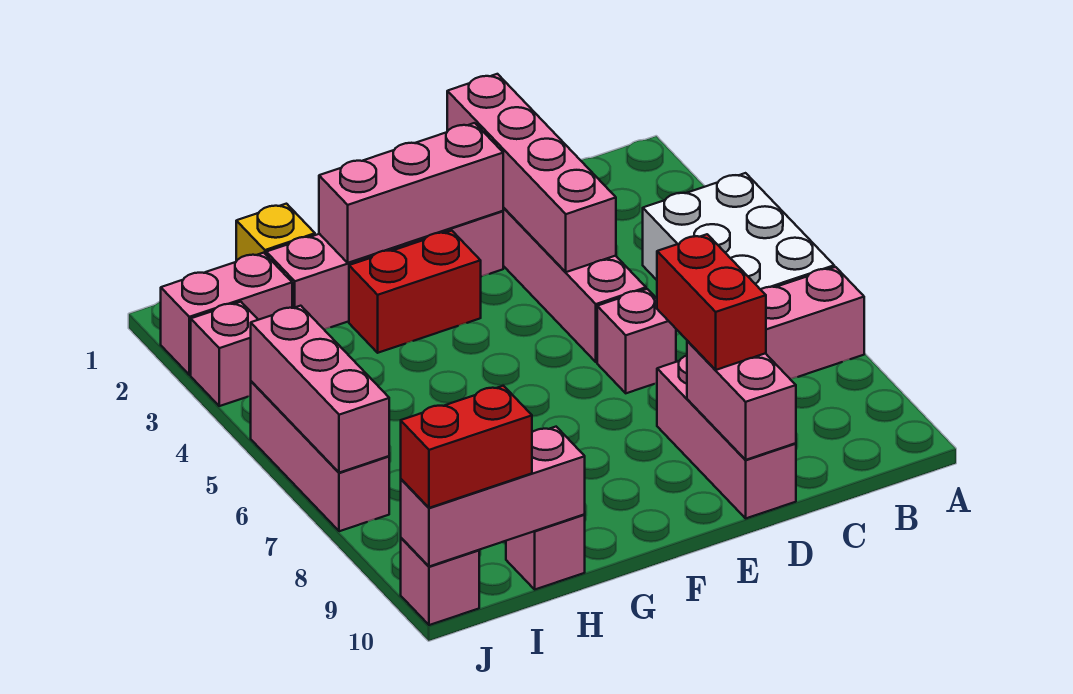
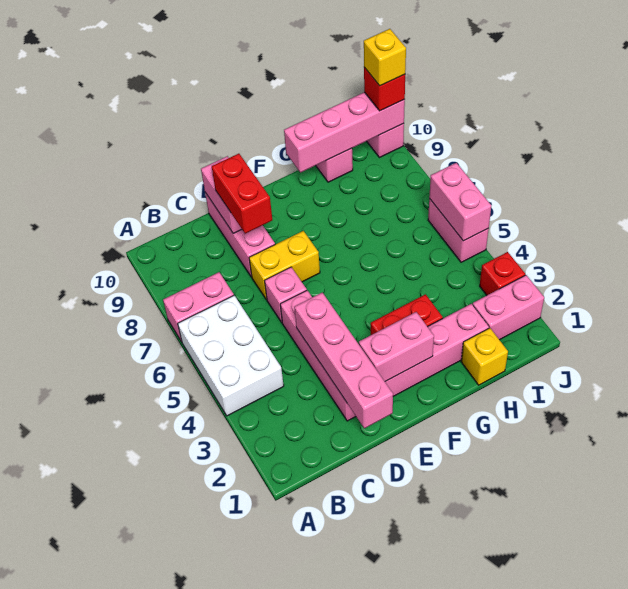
none -> yellow brick D7:E7 level 1
pink brick E2:G2 level 2 -> pink brick E2:F2 level 2
pink brick H10:J10 level 2 -> pink brick G10:J10 level 2
red brick I10:J10 level 3 -> red brick J10 level 3
pink brick J3 level 1 -> red brick J3 level 1
pink brick J5:J7 level 1 -> pink brick J5:J6 level 1
pink brick J5:J7 level 2 -> pink brick J5:J6 level 2
none -> yellow brick J10 level 4

